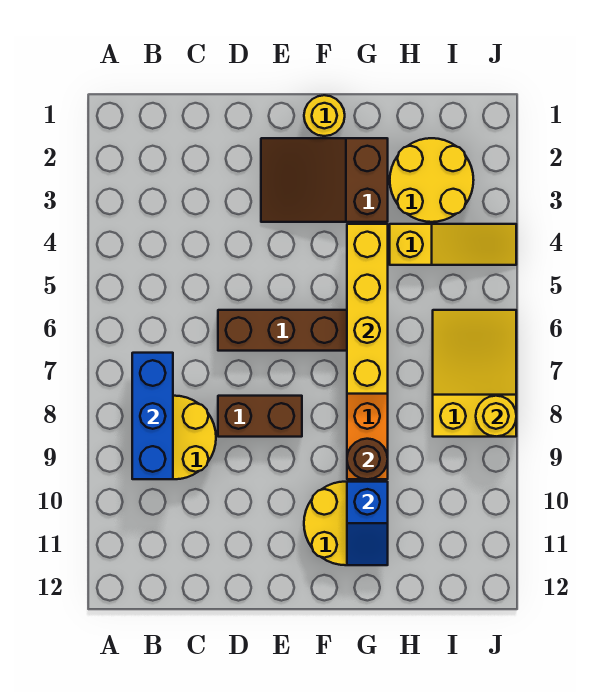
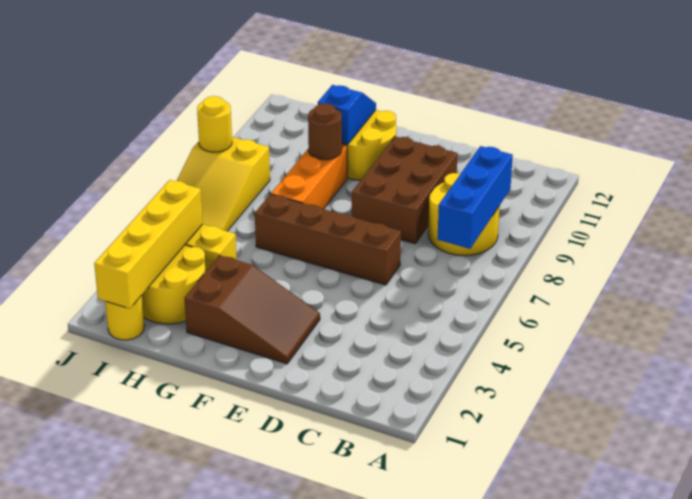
brown brick D8:E8 level 1 -> brown brick D8:E10 level 1
yellow round brick F1 level 1 -> yellow round brick I1 level 1
yellow brick G4:G7 level 2 -> yellow brick I1:I4 level 2

